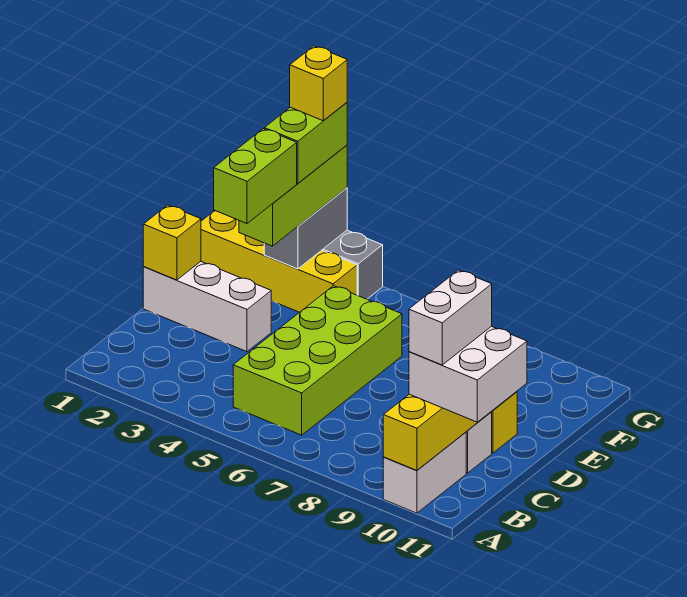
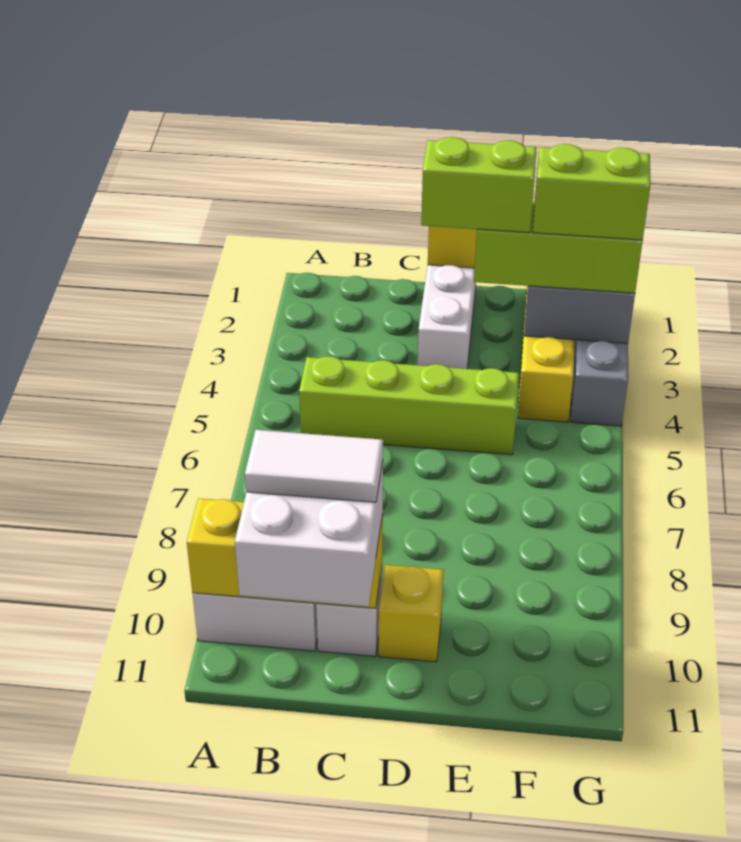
lime brick B5:E6 level 1 -> lime brick B5:E5 level 1
white brick B10:C10 level 4 -> white tile B10:C10 level 4
yellow brick G3 level 5 -> none

